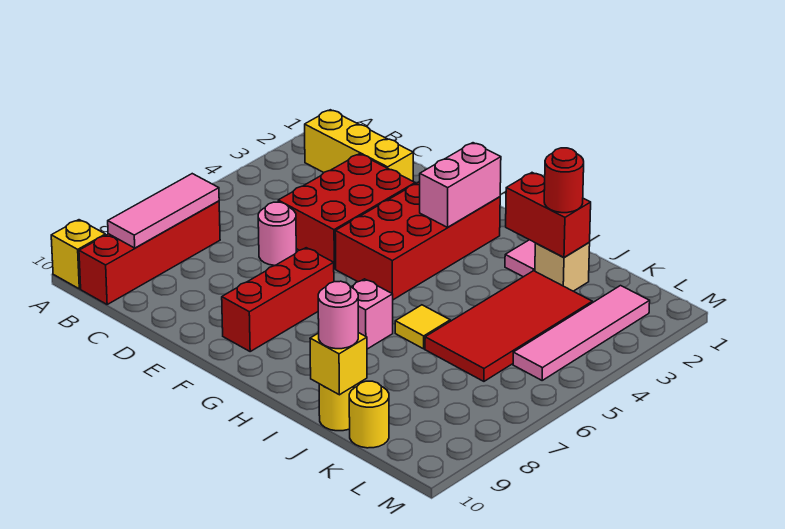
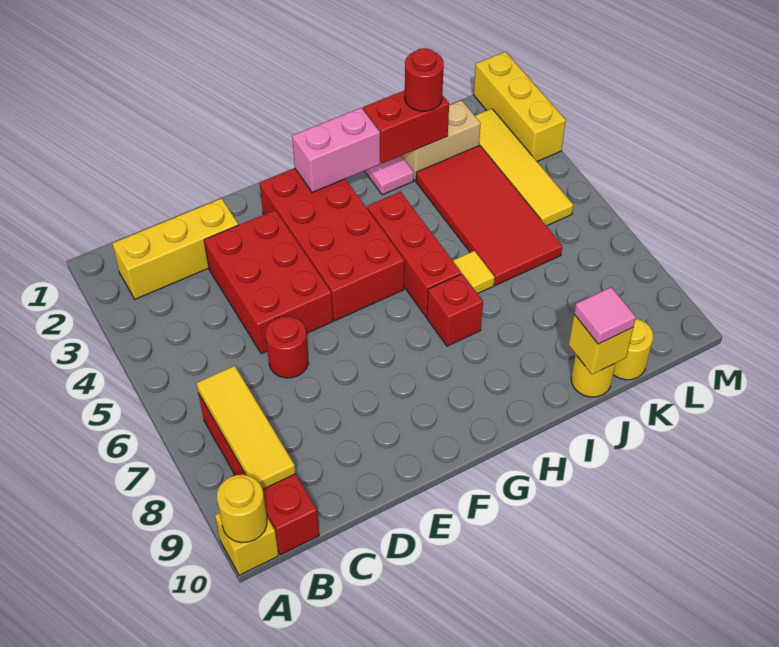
none -> yellow round brick A10 level 2
pink tile B7:B9 level 2 -> yellow tile B7:B9 level 2
pink round brick D6 level 1 -> red round brick D6 level 1
red brick F7:F9 level 1 -> red brick H4:H6 level 1
pink brick G2:G3 level 2 -> pink brick G2:H2 level 2
pink brick H7 level 1 -> red brick H7 level 1
tan brick J2 level 1 -> tan brick J2:K2 level 1
pink round brick J10 level 3 -> pink tile J10 level 3
pink tile L2:L5 level 1 -> yellow tile L2:L5 level 1
none -> yellow brick M1:M3 level 1

